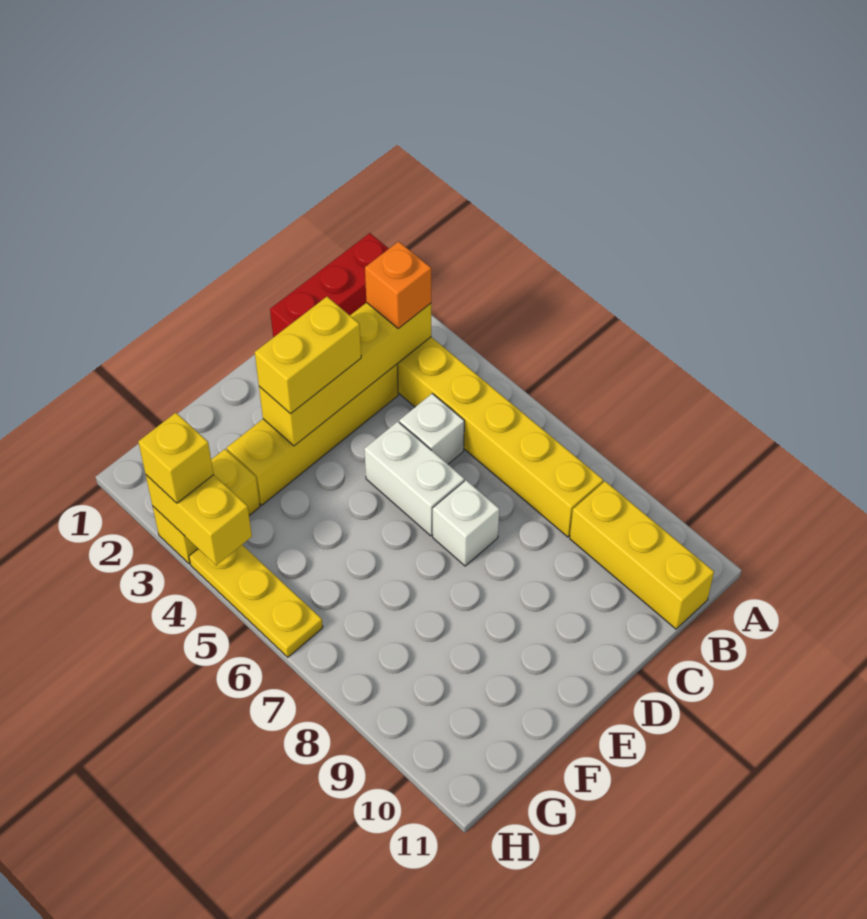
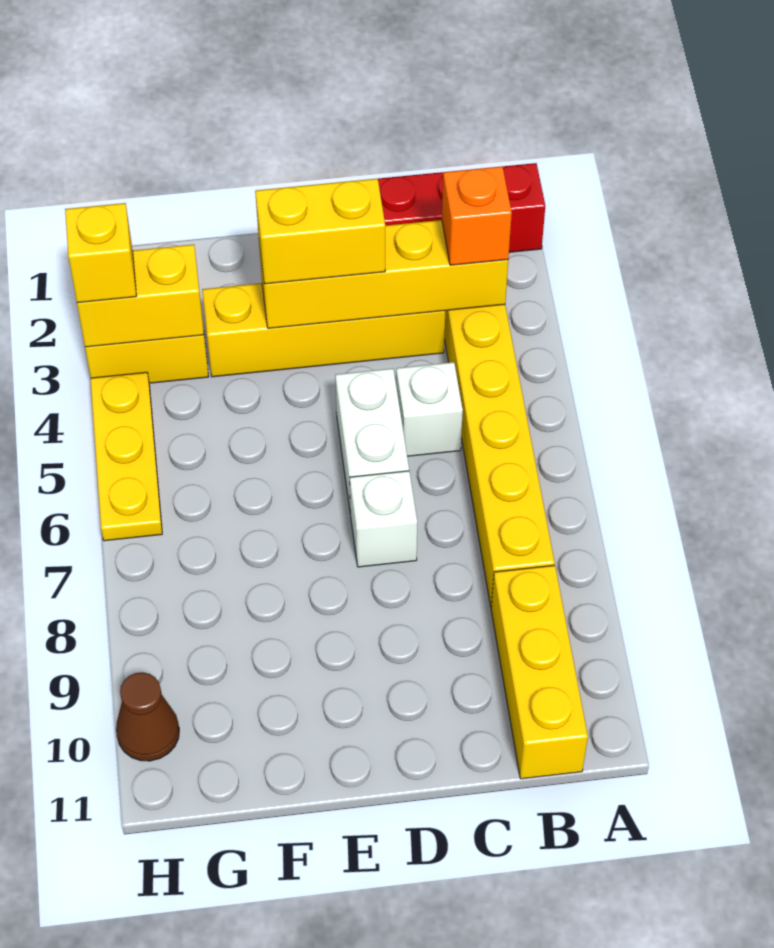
yellow brick H3:H4 level 2 -> yellow brick G3:H3 level 2
none -> brown cone H10 level 1

